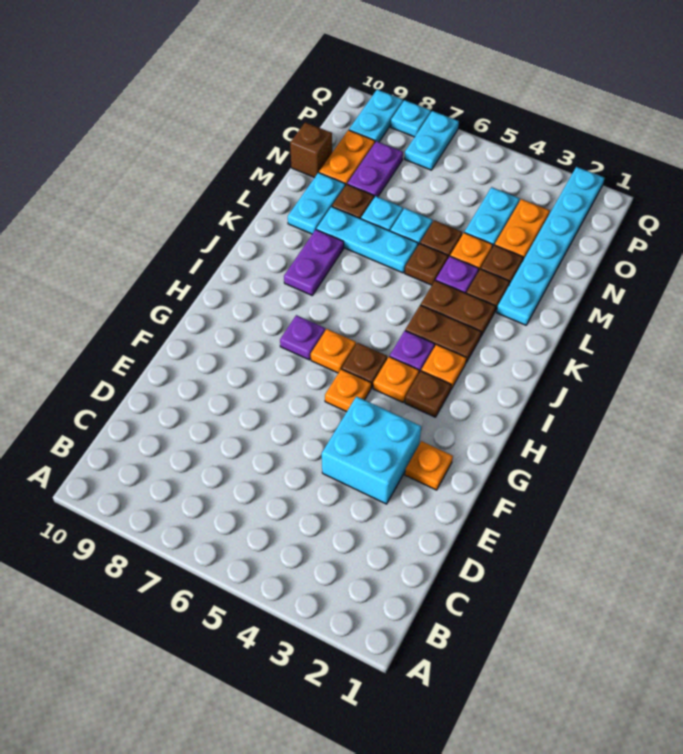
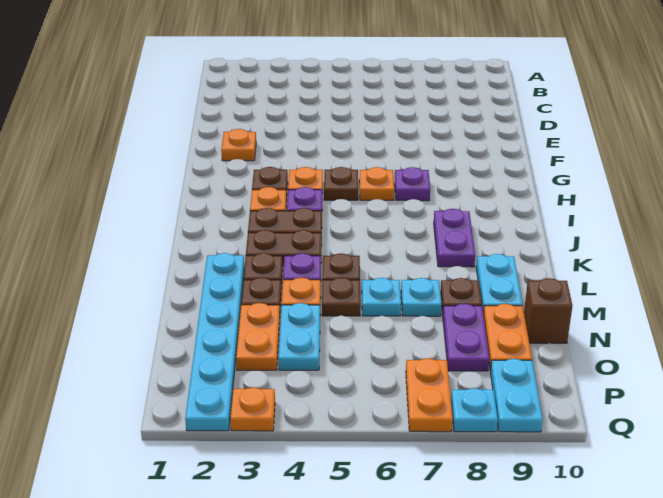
cyan brick E3:F4 level 1 -> none
orange plate G5 level 1 -> orange plate Q3 level 1
cyan plate L6:L8 level 1 -> none
cyan plate P7:Q7 level 1 -> orange plate P7:Q7 level 1

